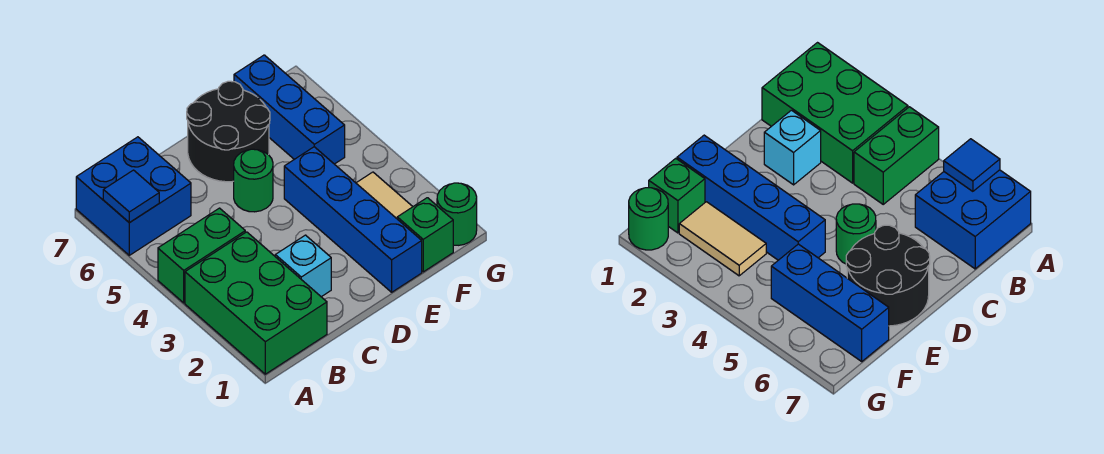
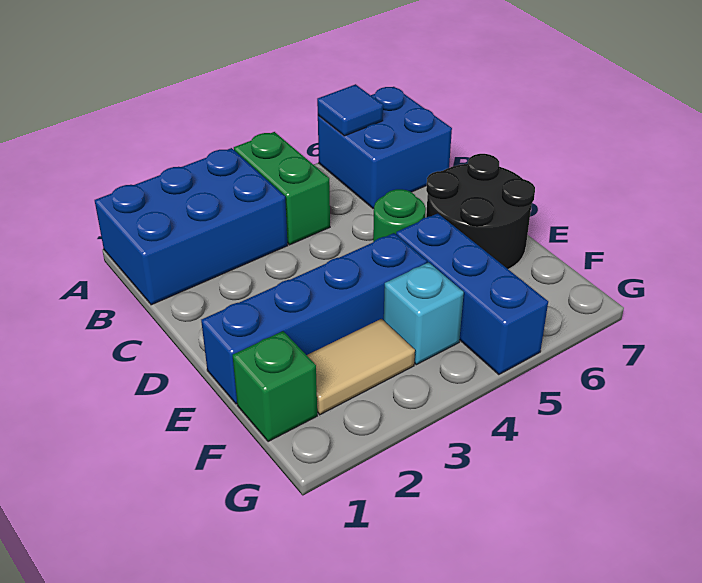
green brick A1:B3 level 1 -> blue brick A1:B3 level 1
cyan brick C2 level 1 -> cyan brick F4 level 1
blue brick F5:F7 level 1 -> blue brick E5:G5 level 1
green round brick G1 level 1 -> none

